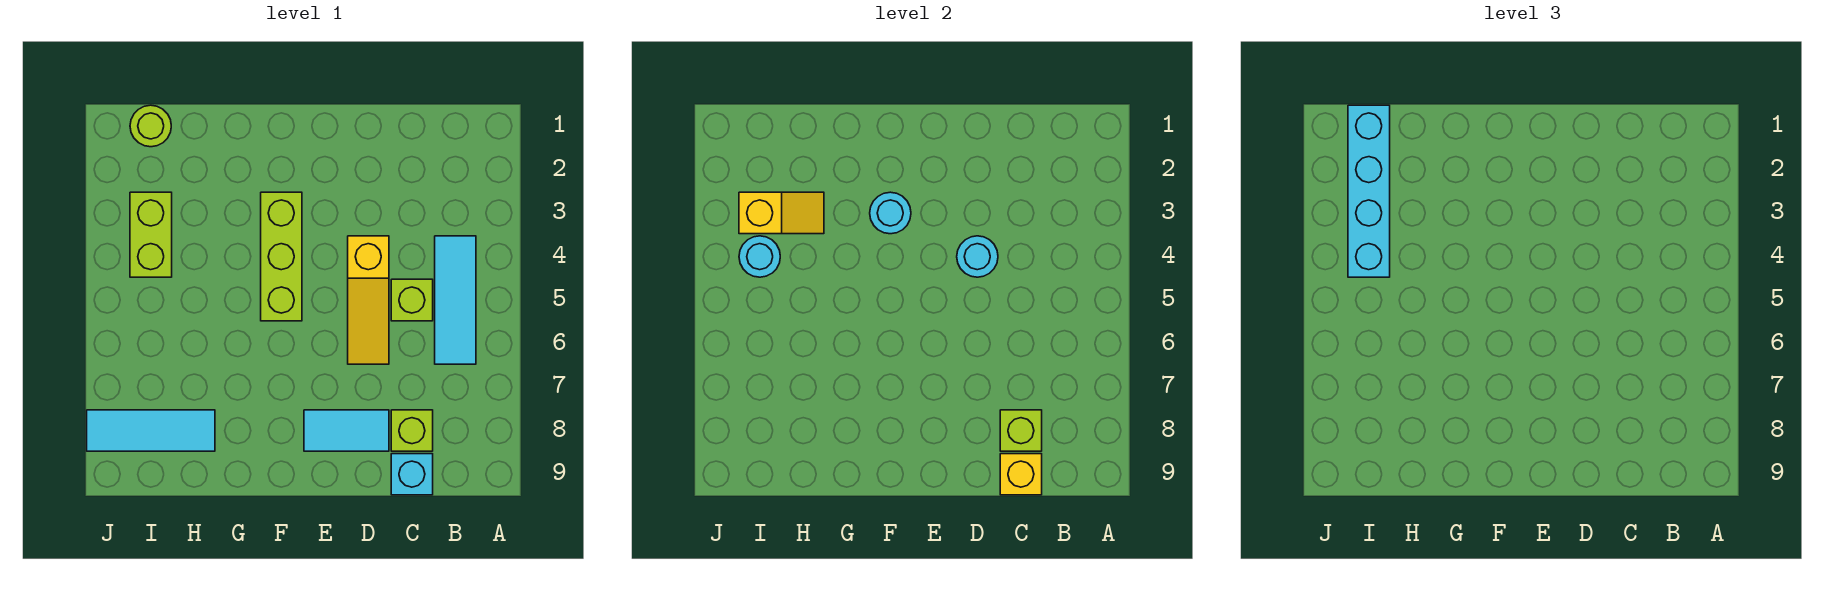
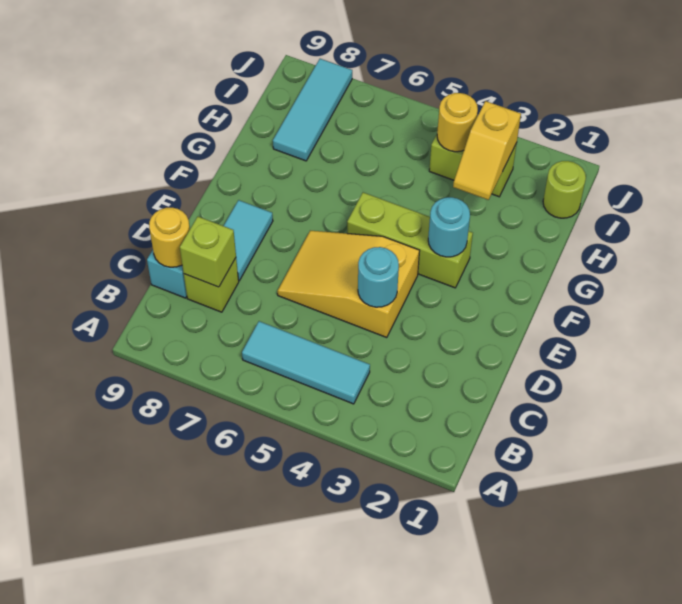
lime brick C5 level 1 -> none
yellow brick C9 level 2 -> yellow round brick C9 level 2
yellow slope D4:D6 level 1 top 4 -> yellow slope D4:E6 level 1 top 4
cyan brick I1:I4 level 3 -> none
cyan round brick I4 level 2 -> yellow round brick I4 level 2

